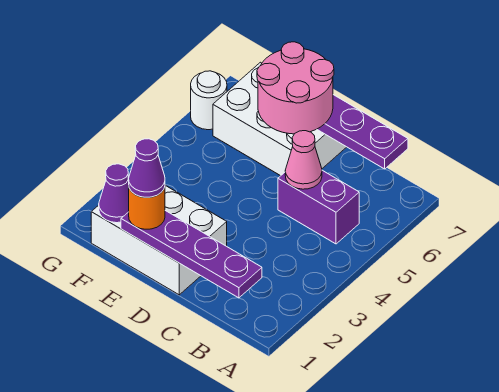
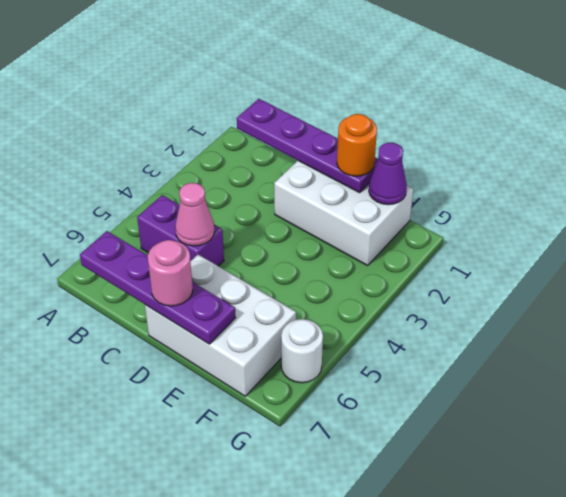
pink round brick D6:E7 level 3 -> pink round brick D7 level 3
purple cone E1 level 4 -> none

